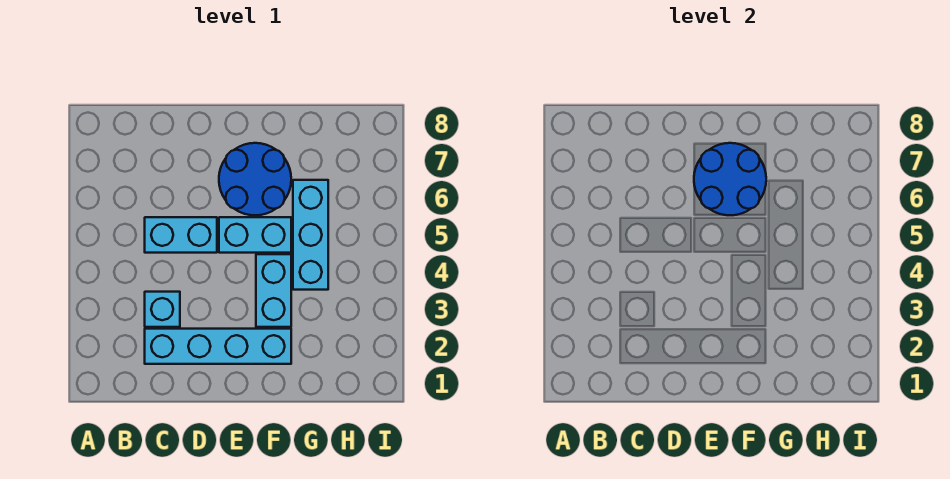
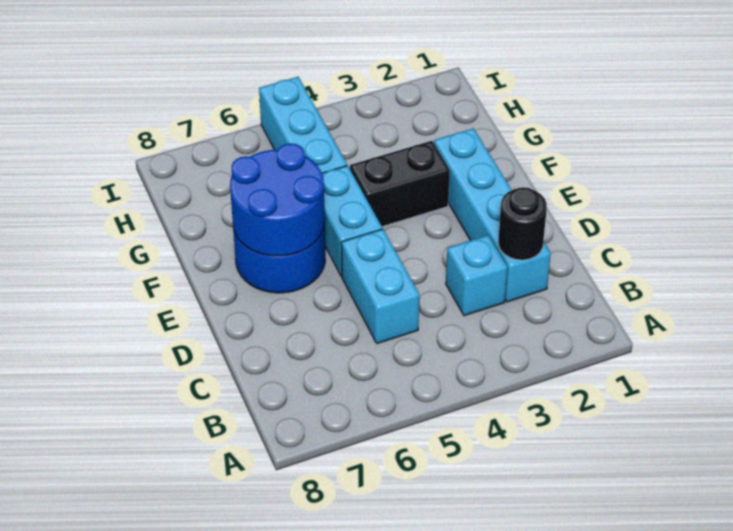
none -> black round brick C2 level 2
cyan brick F3:F4 level 1 -> black brick F3:F4 level 1
cyan brick G4:G6 level 1 -> cyan brick G5:I5 level 1

